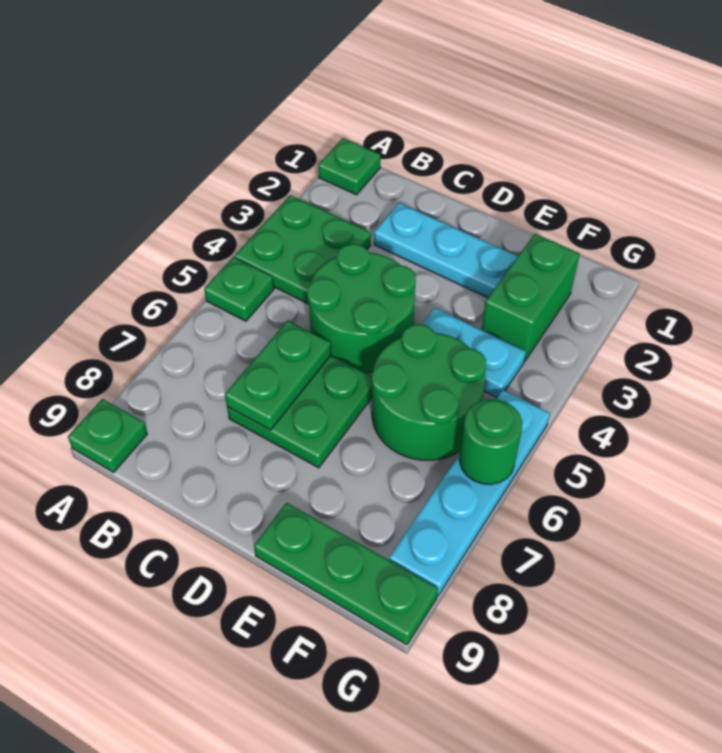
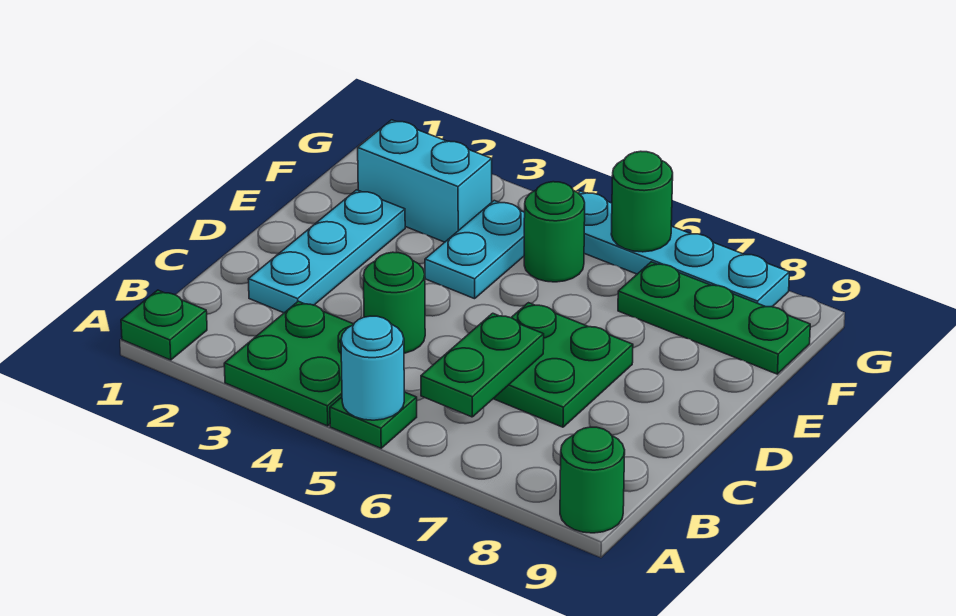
none -> cyan round brick A5 level 2
green plate A9 level 1 -> green round brick A9 level 1
green round brick C4:D5 level 1 -> green round brick C4 level 1
green plate C6:C7 level 2 -> green plate B6:C6 level 2
green round brick E5:F6 level 1 -> green round brick F5 level 1
green plate E9:G9 level 1 -> green plate F7:F9 level 1
green brick F2:F3 level 1 -> cyan brick F2:F3 level 1

